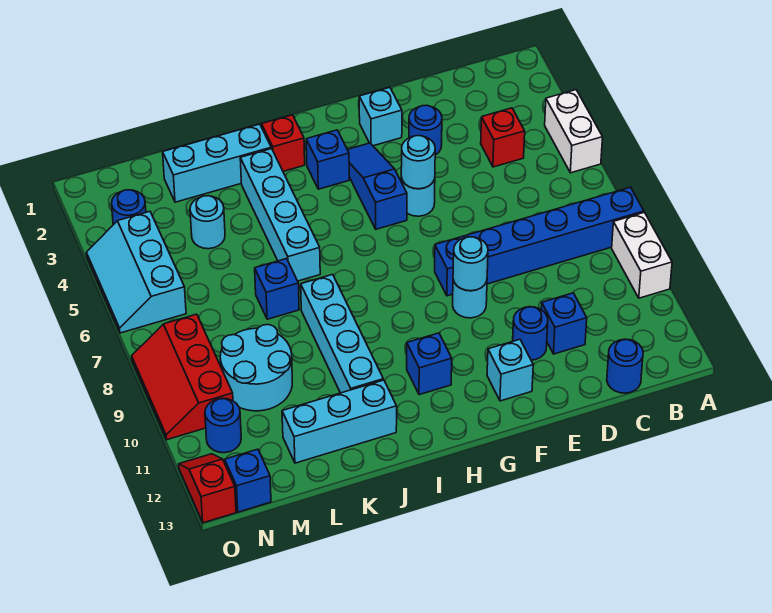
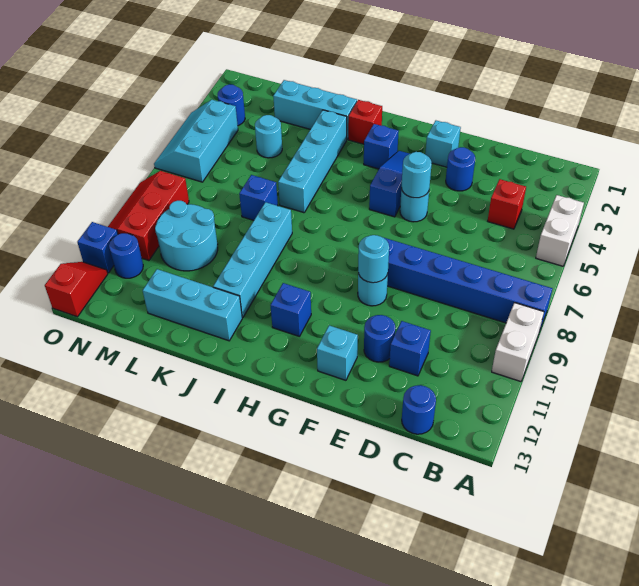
blue brick N13 level 1 -> blue brick O11 level 1

